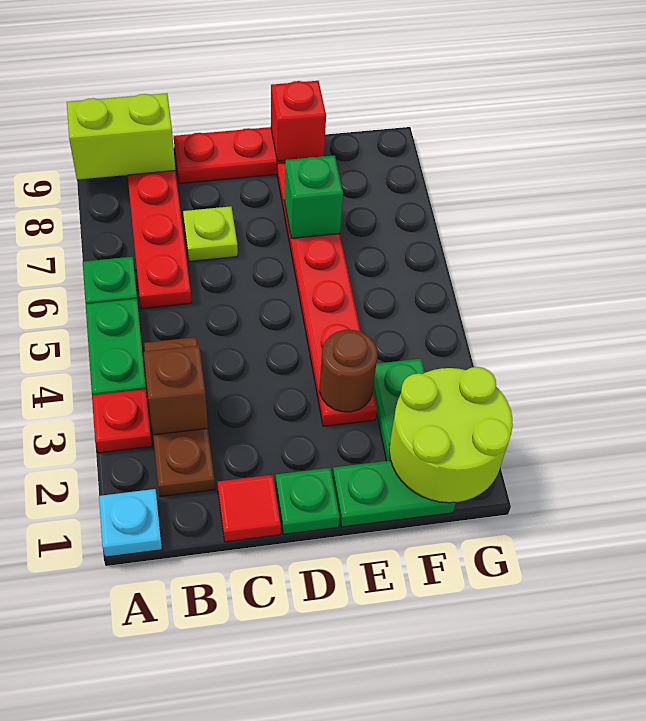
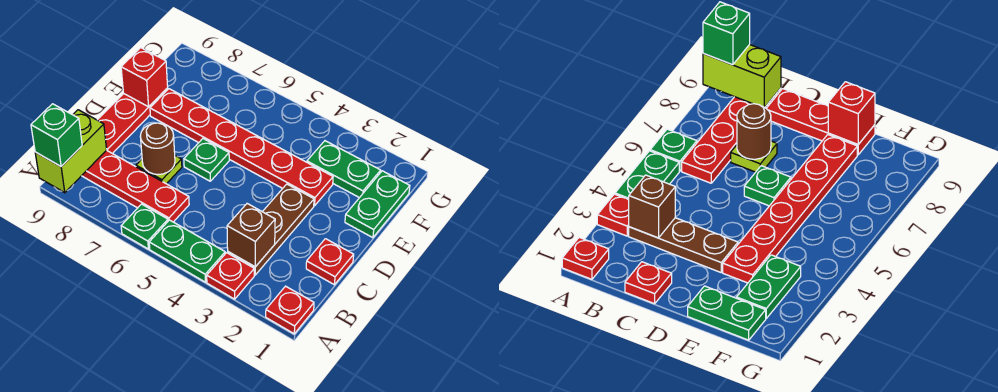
cyan plate A1 level 1 -> red plate A1 level 1
brown plate B2:B4 level 1 -> brown plate B3:D3 level 1
red tile C1 level 1 -> red plate C1 level 1
green plate D1 level 1 -> green plate D6 level 1
brown round brick E3 level 2 -> brown round brick C7 level 2
green brick E7 level 2 -> green brick A9 level 3
lime round brick F1:G2 level 2 -> none

